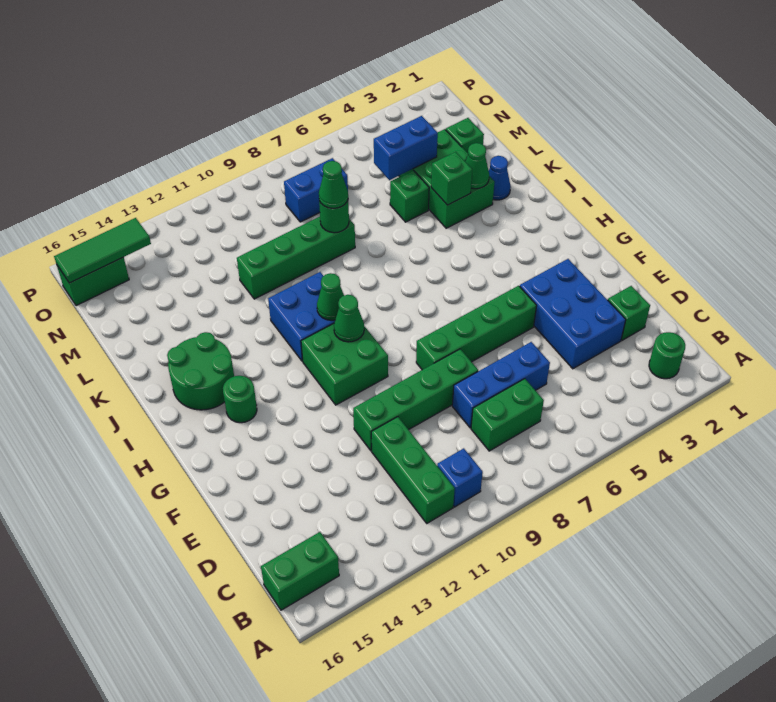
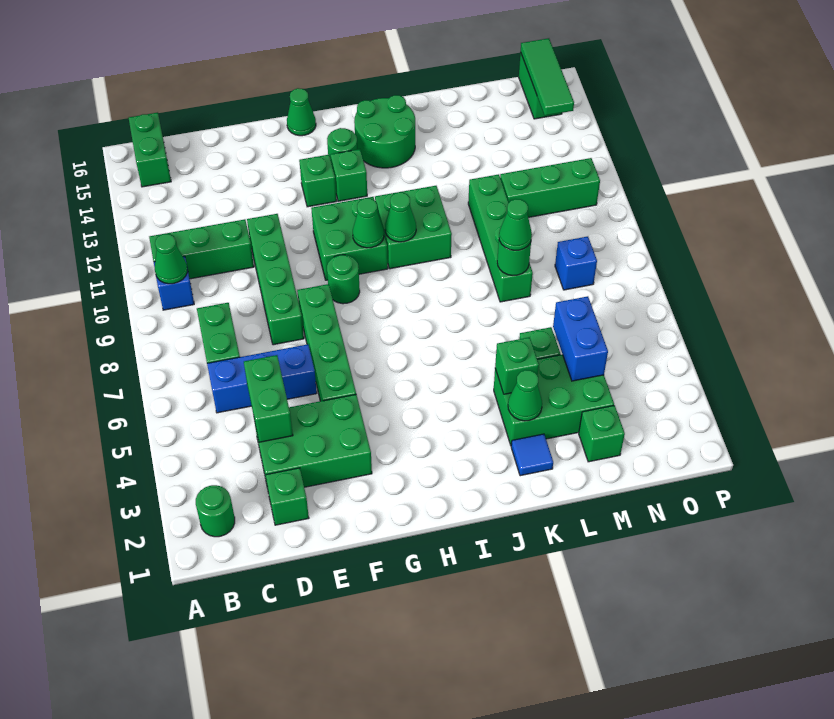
none -> green cone B10 level 2
blue brick D3:F4 level 1 -> green brick D3:F4 level 1
none -> green brick D4:D5 level 2
blue brick D6:D8 level 1 -> blue brick C6:E6 level 1
none -> green round brick G9 level 1
none -> green brick G13 level 1
none -> green cone G16 level 1
none -> green brick H13 level 1
blue brick I10:J11 level 1 -> green brick I10:J11 level 1
blue cone K2 level 1 -> blue tile K2 level 1
none -> green brick M11:O11 level 1
blue brick N7:N8 level 1 -> blue brick N8 level 1

